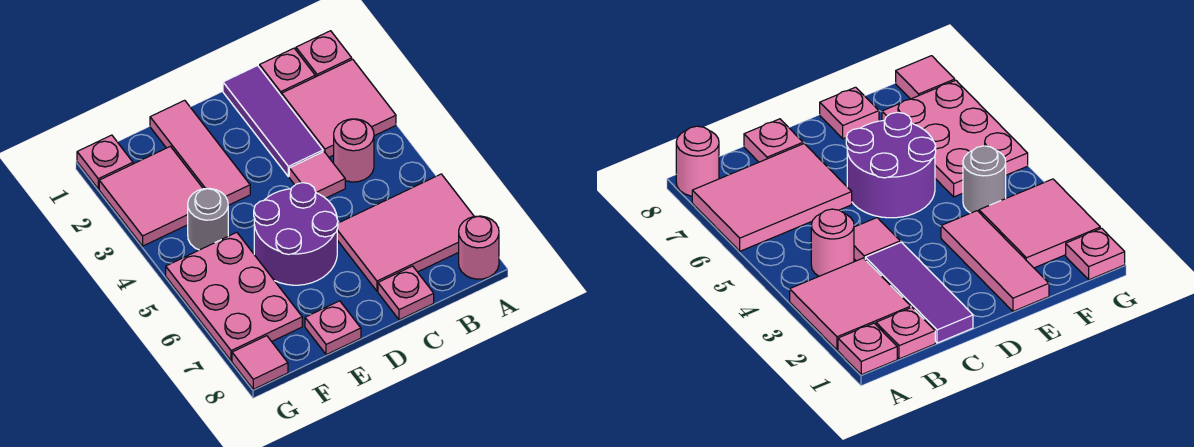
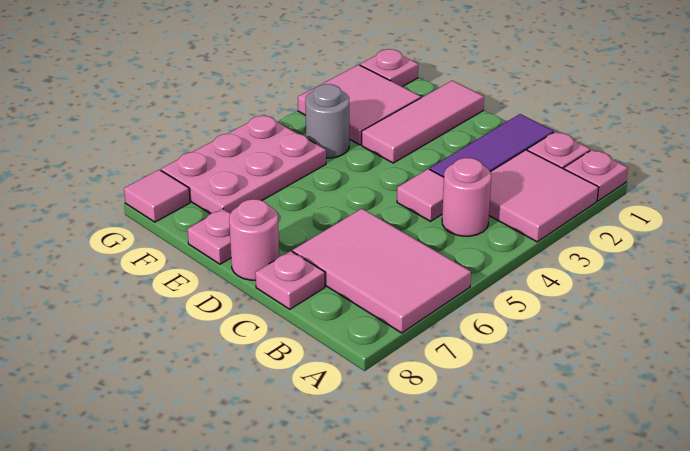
pink round brick A8 level 1 -> pink round brick D8 level 1
purple round brick D5:E6 level 1 -> none

